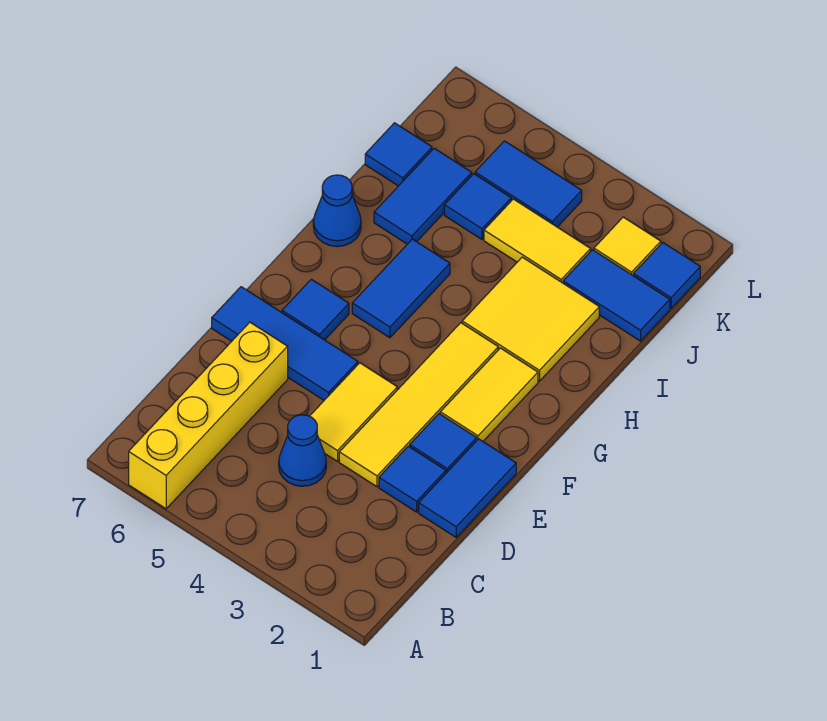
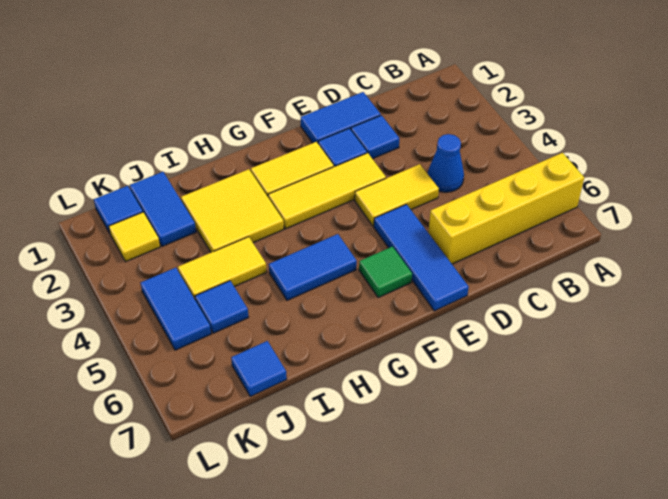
yellow tile D3:G3 level 1 -> yellow tile E3:G3 level 1
blue tile F6 level 1 -> green tile F6 level 1
blue cone H7 level 1 -> none
blue tile I6:J6 level 1 -> none
yellow tile J3:J4 level 1 -> yellow tile I4:J4 level 1

